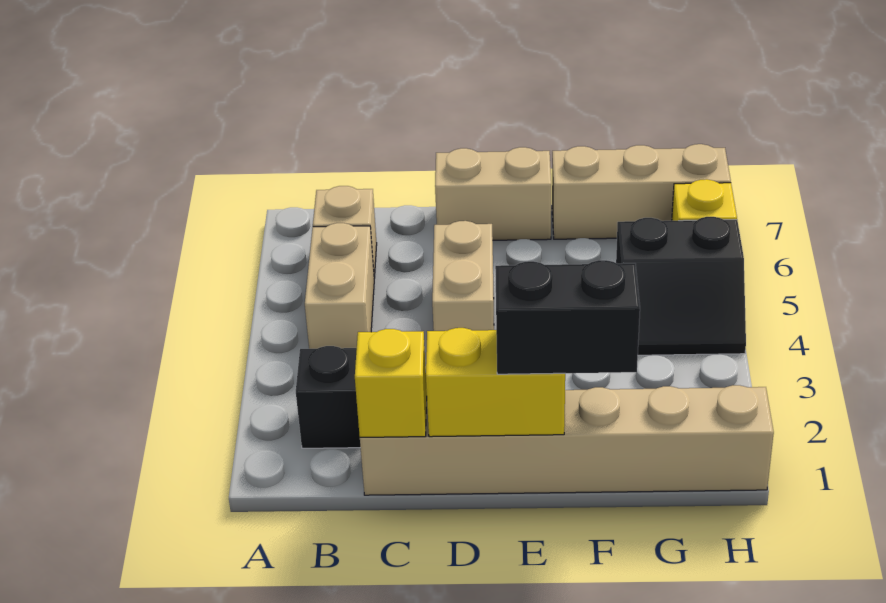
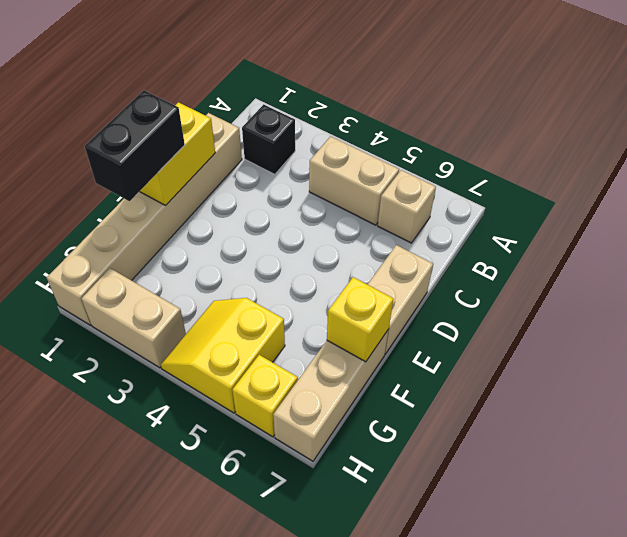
yellow brick C1 level 2 -> yellow brick F7 level 2
tan brick D4:D5 level 1 -> tan brick H2:H3 level 1
black slope G4:H5 level 1 top 5 -> yellow slope G4:H5 level 1 top 5

